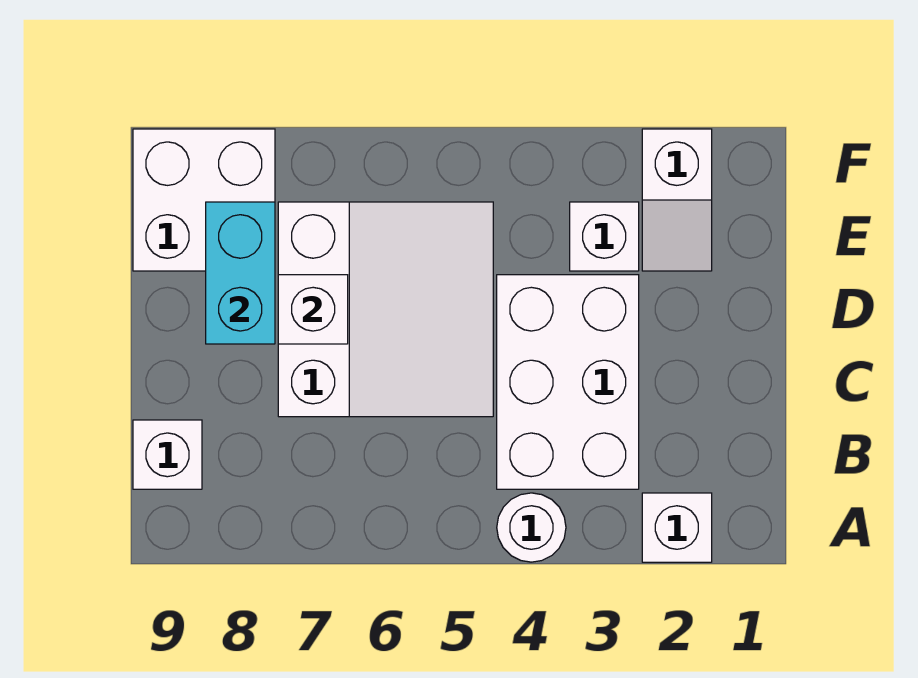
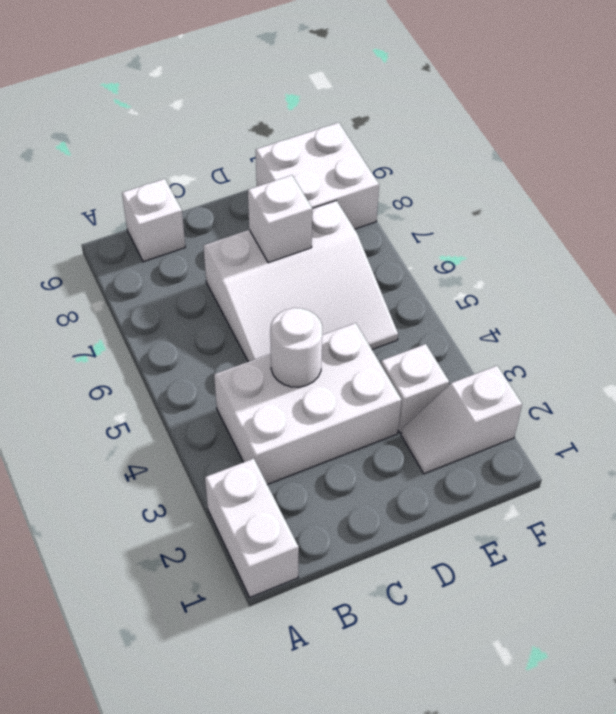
white brick A2 level 1 -> white brick A1:A2 level 1
white round brick A4 level 1 -> white round brick C4 level 2
cyan brick D8:E8 level 2 -> none

